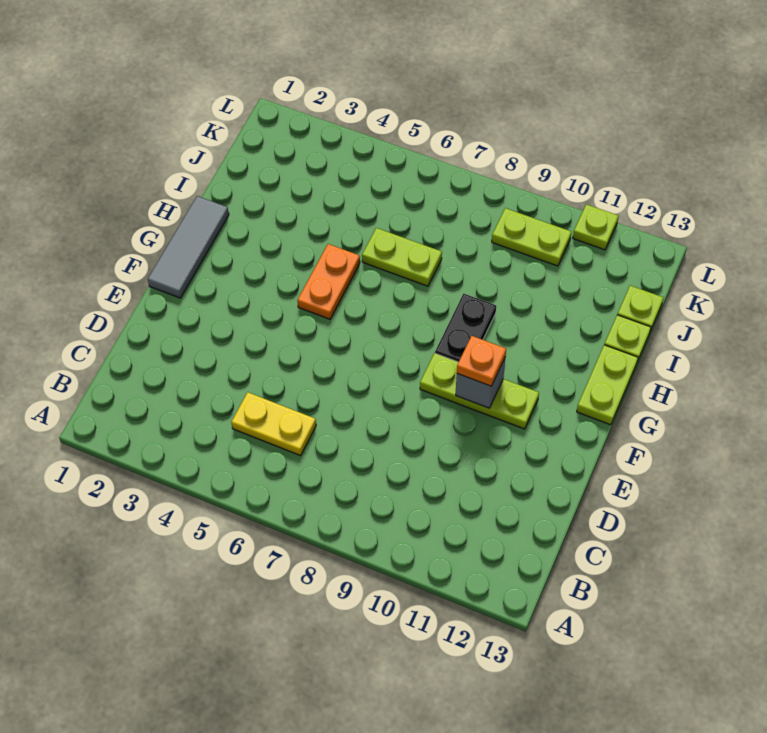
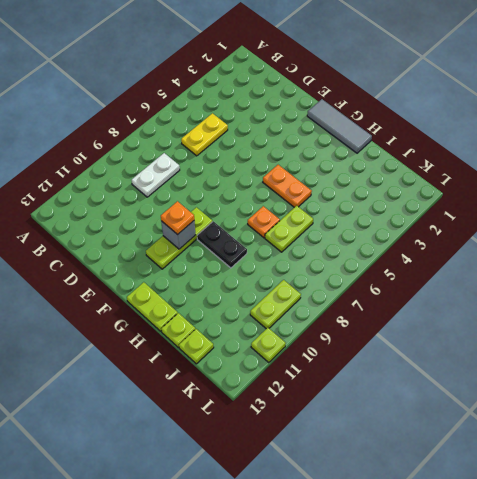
none -> white plate C8:C9 level 1
none -> orange plate H7 level 1

